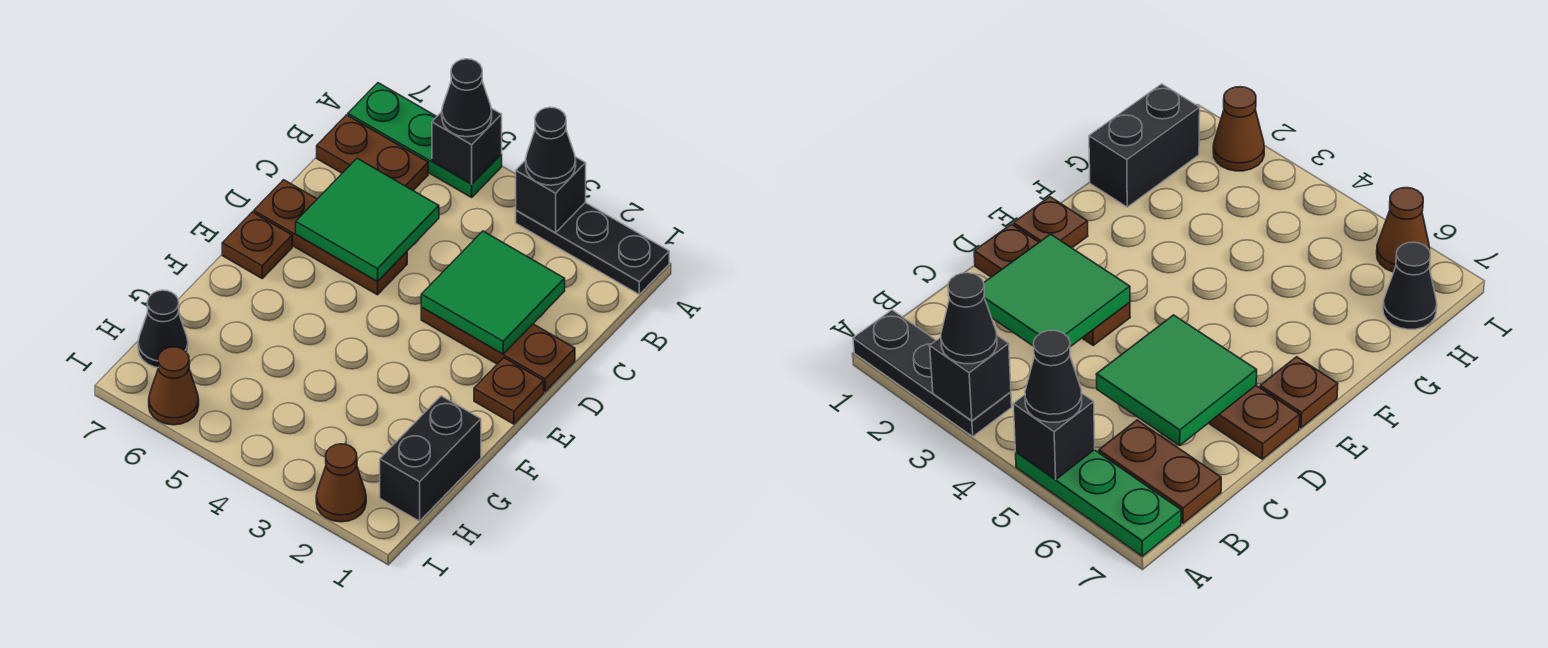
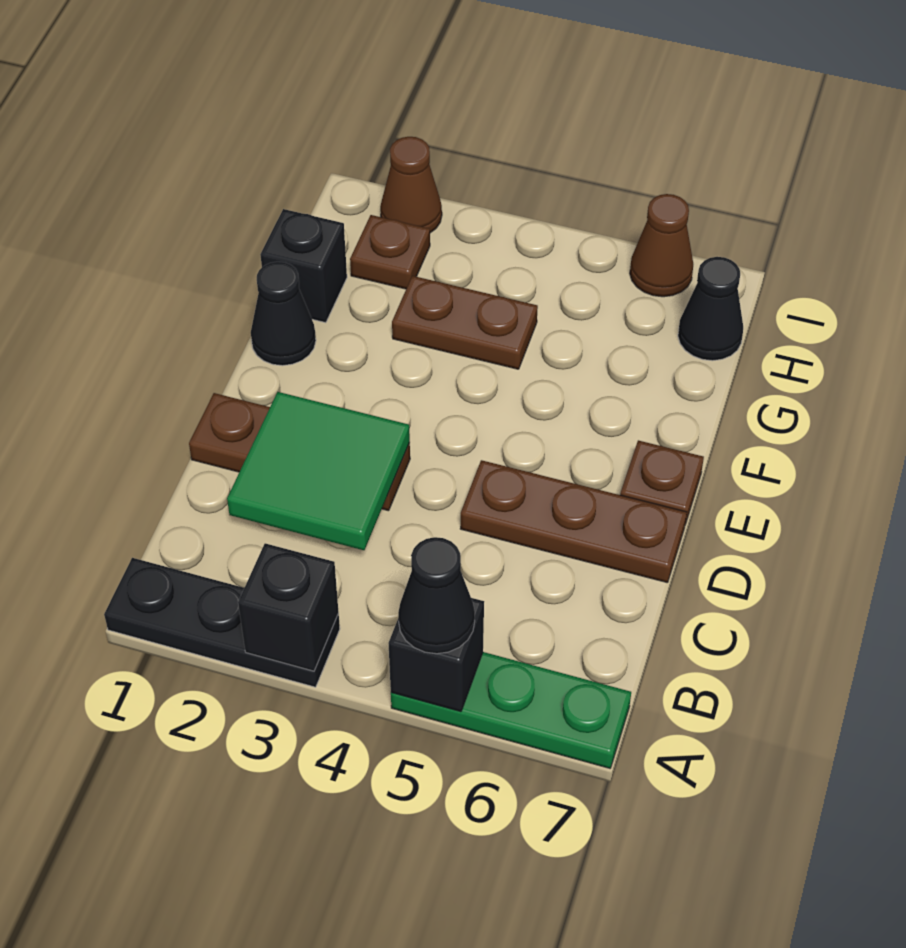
black cone A3 level 3 -> black cone F1 level 1
brown plate B6:B7 level 1 -> brown plate G3:G4 level 1
green tile C5:D6 level 2 -> none
brown plate E1 level 1 -> brown plate H2 level 1
black brick G1:H1 level 1 -> black brick G1 level 1

